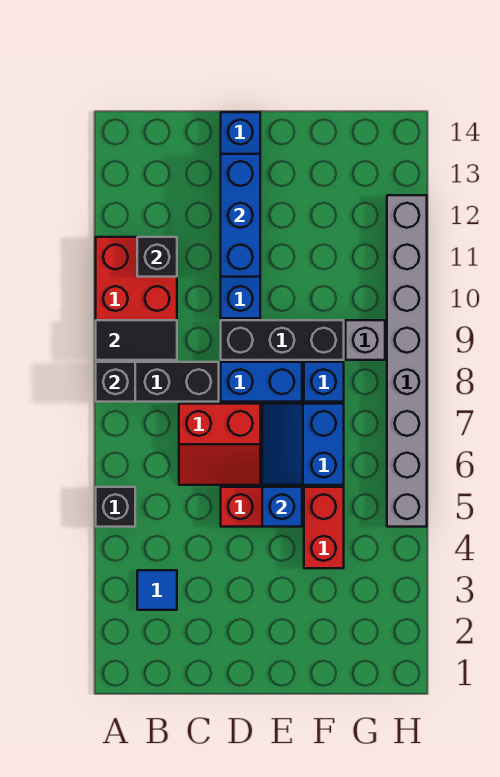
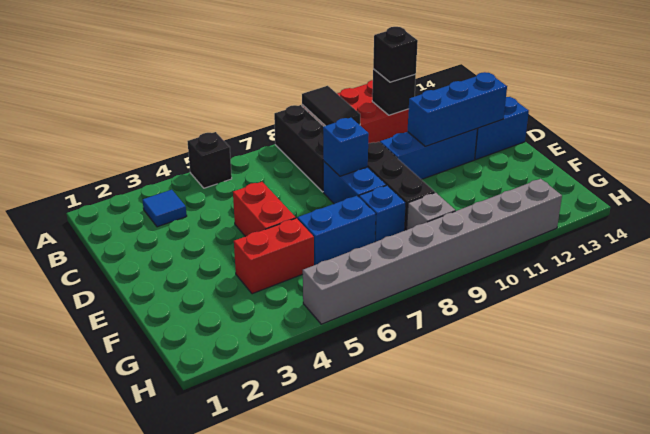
black brick A8 level 2 -> black brick B11 level 3
red slope C6:D7 level 1 top 7 -> none
blue brick E5 level 2 -> blue brick D8 level 2

